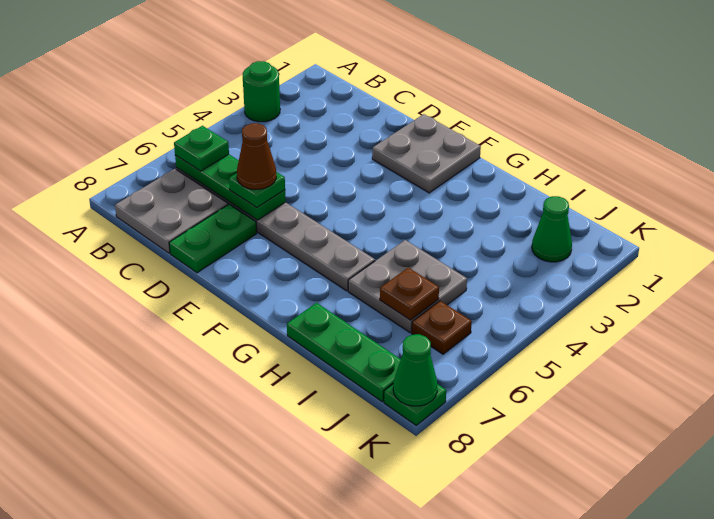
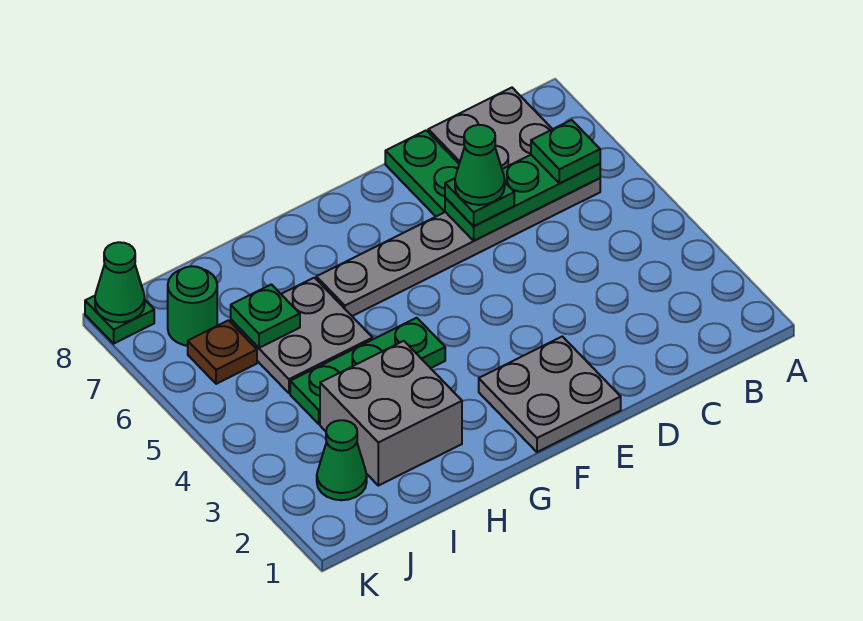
green round brick A3 level 1 -> green round brick J7 level 1
brown cone D6 level 4 -> green cone D6 level 4
none -> grey brick H2:I3 level 1
green plate H8:J8 level 1 -> green plate G4:I4 level 1
brown plate I6 level 2 -> green plate I6 level 2

